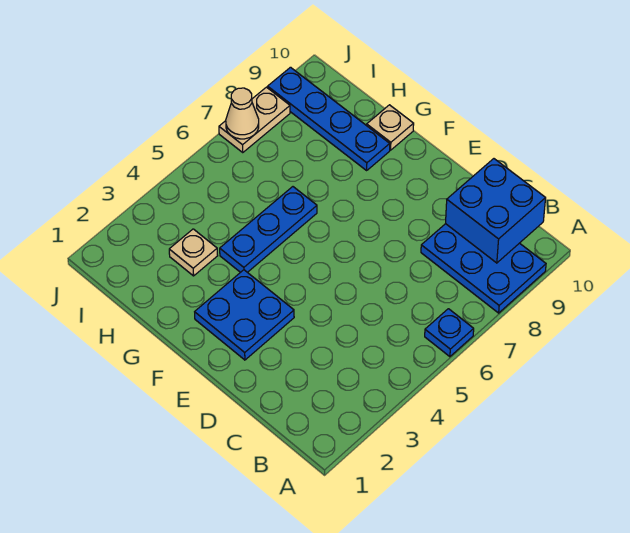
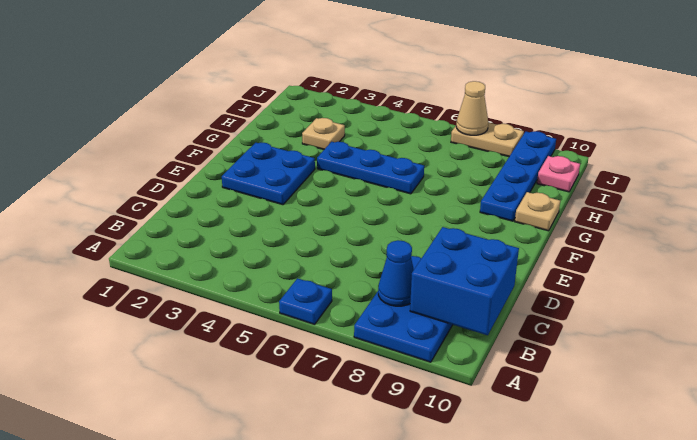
none -> blue cone B8 level 2
none -> pink plate I10 level 1

